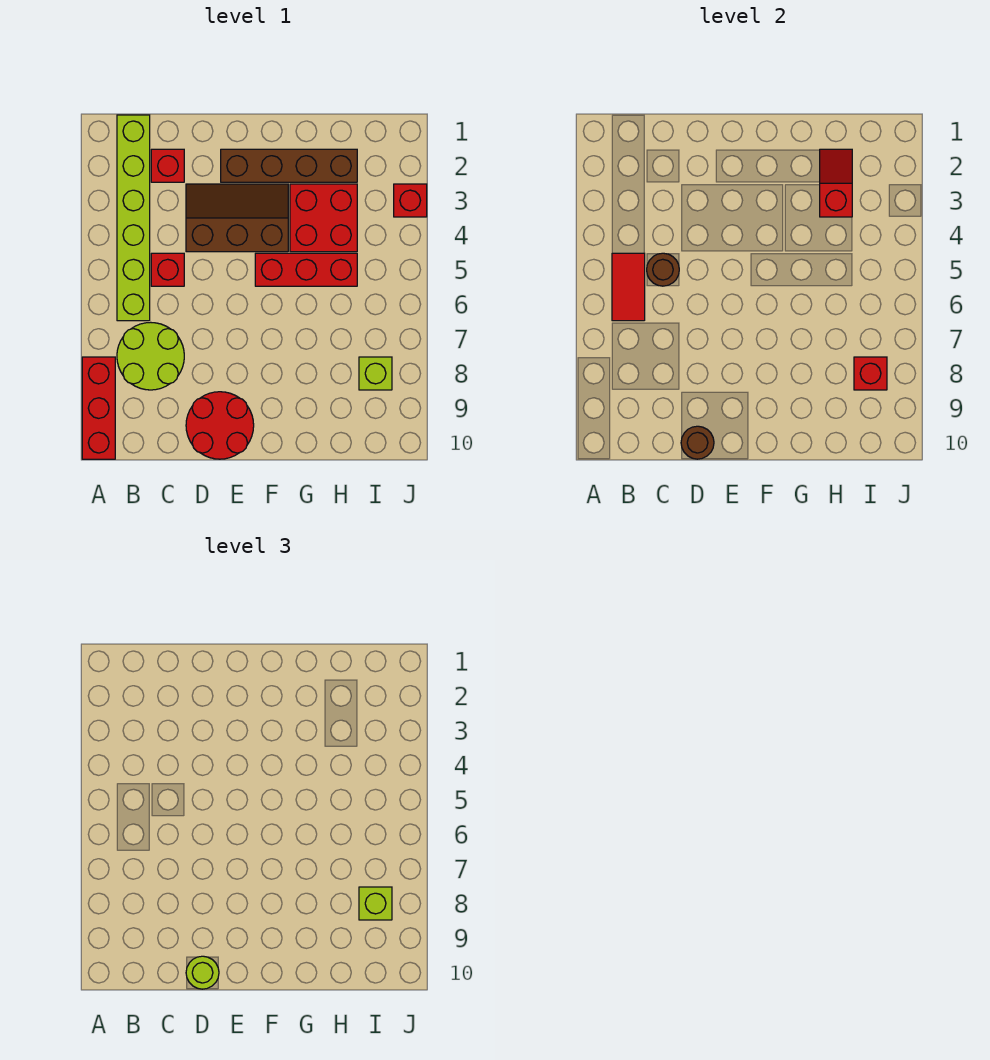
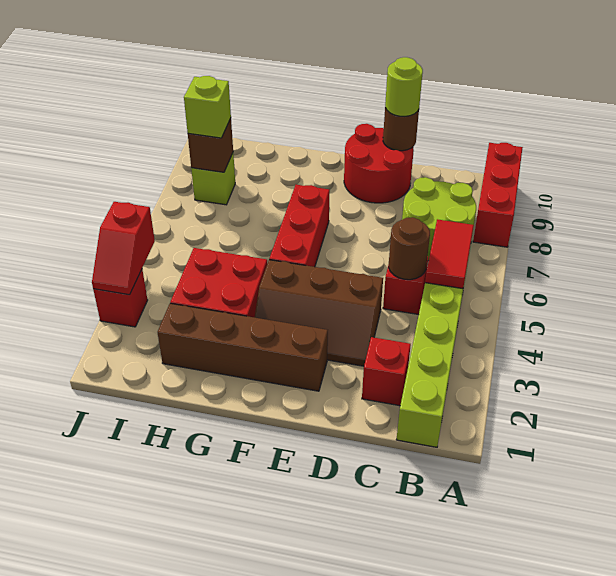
red brick F5:H5 level 1 -> red brick F5:F7 level 1
red slope H2:H3 level 2 top 3 -> red slope J3:J4 level 2 top 4
red brick I8 level 2 -> brown brick I8 level 2

